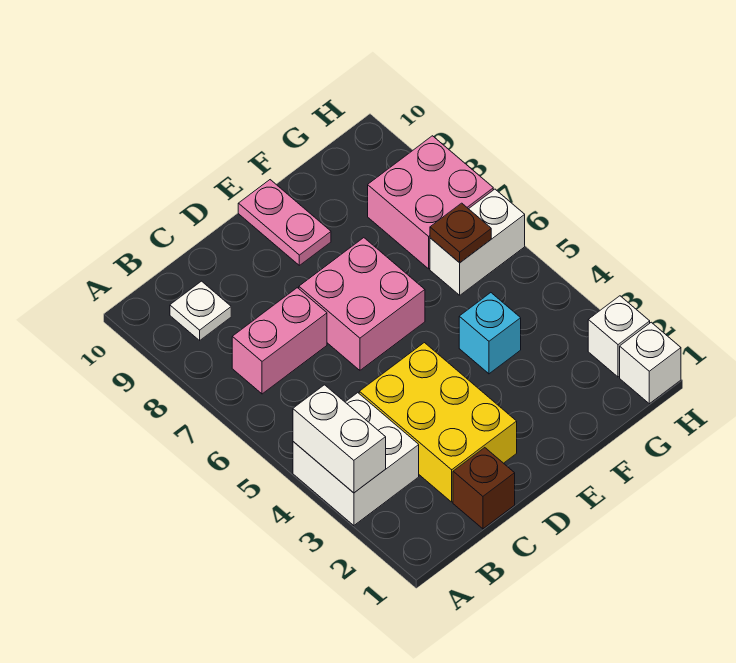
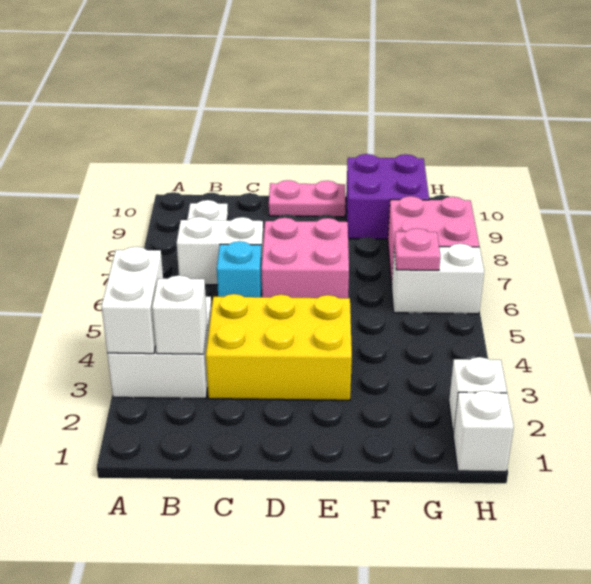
none -> white brick B3 level 2
pink brick B7:C7 level 1 -> white brick B7:C7 level 1
brown brick C1 level 1 -> none
yellow brick C2:D4 level 1 -> yellow brick C3:E4 level 1
pink plate E9:E10 level 1 -> pink plate D10:E10 level 1
cyan brick F4 level 1 -> cyan brick C6 level 1
none -> purple brick F9:G10 level 1
brown plate G6 level 2 -> pink plate G6 level 2

